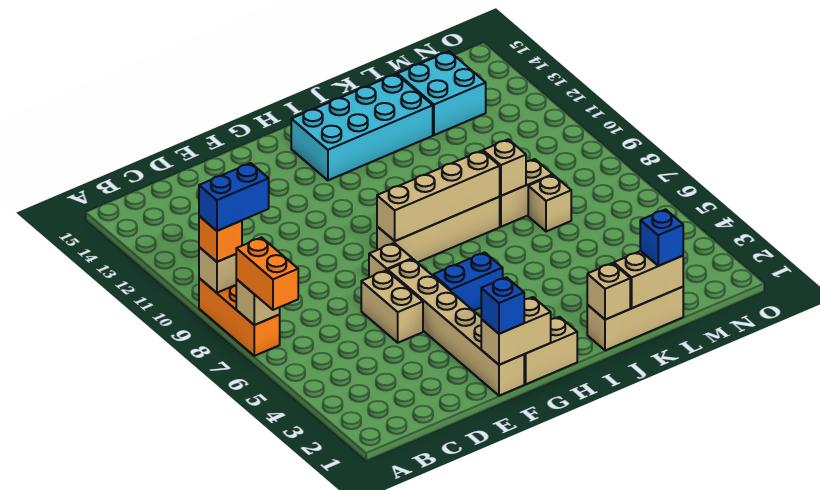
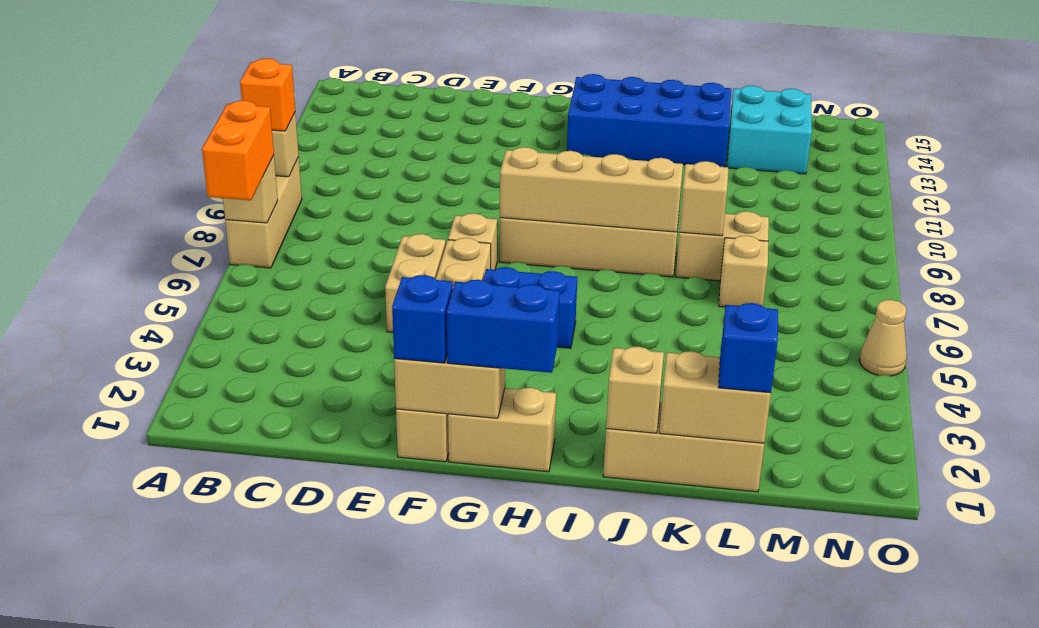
orange brick A7:A9 level 1 -> tan brick A7:A9 level 1
blue brick A9:B9 level 4 -> blue brick G1:H1 level 3
cyan brick H13:K14 level 1 -> blue brick H13:K14 level 1
none -> tan cone O5 level 1

